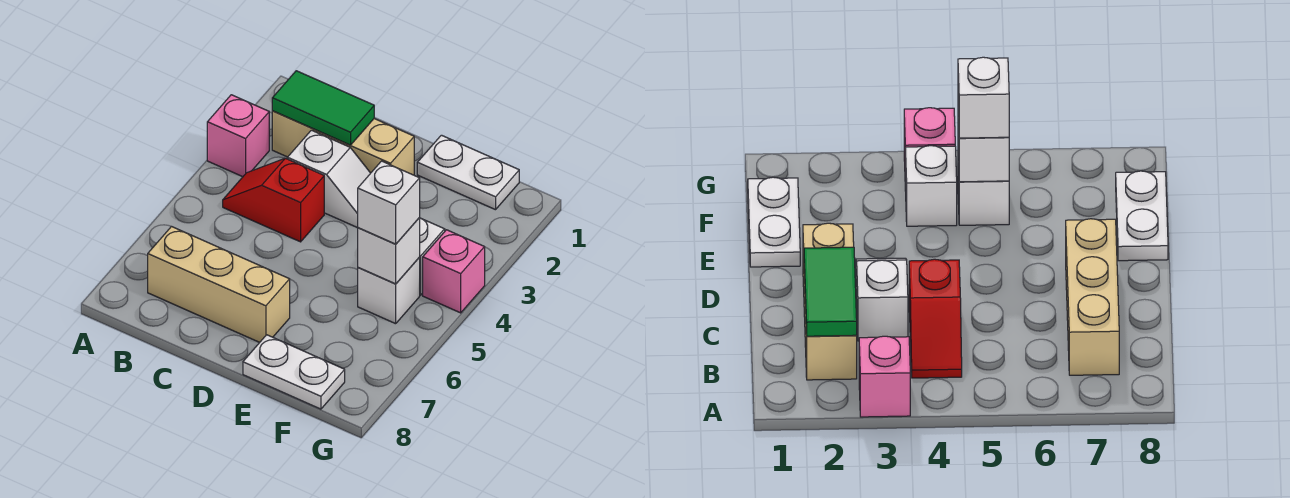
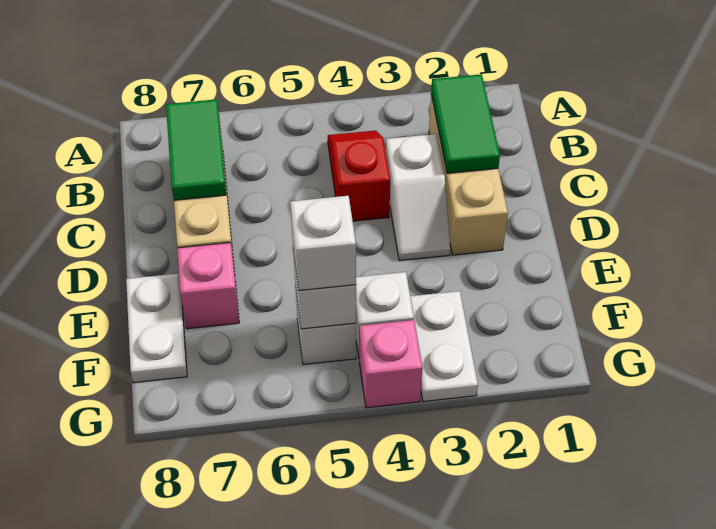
pink brick A3 level 1 -> pink brick E7 level 1
none -> green tile B7:C7 level 2
white plate E1:F1 level 1 -> white plate F3:G3 level 1

